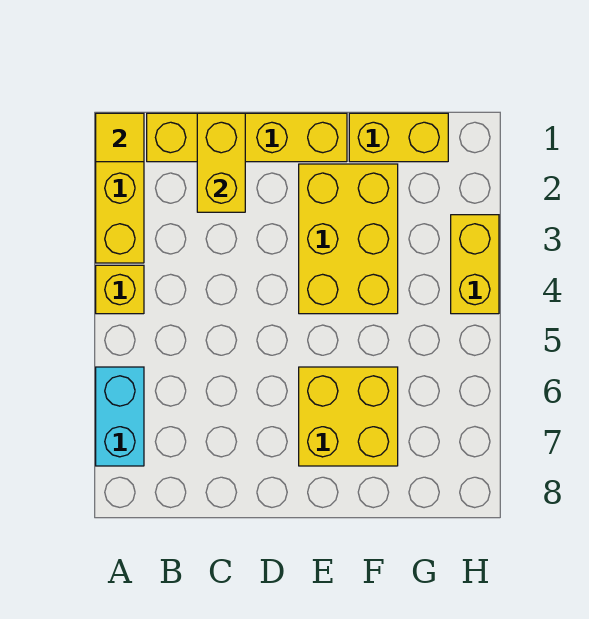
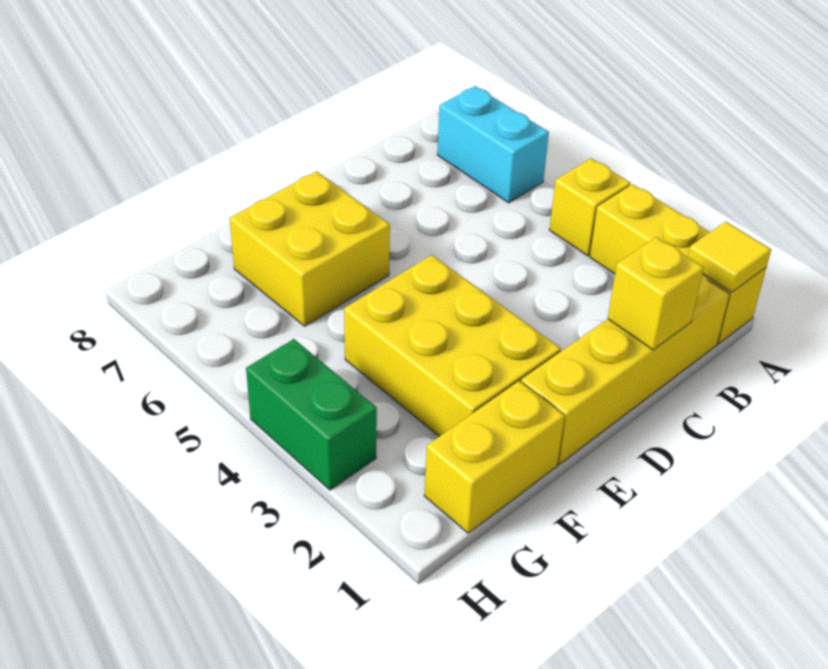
yellow brick C1:C2 level 2 -> yellow brick C1 level 2
yellow brick H3:H4 level 1 -> green brick H3:H4 level 1

